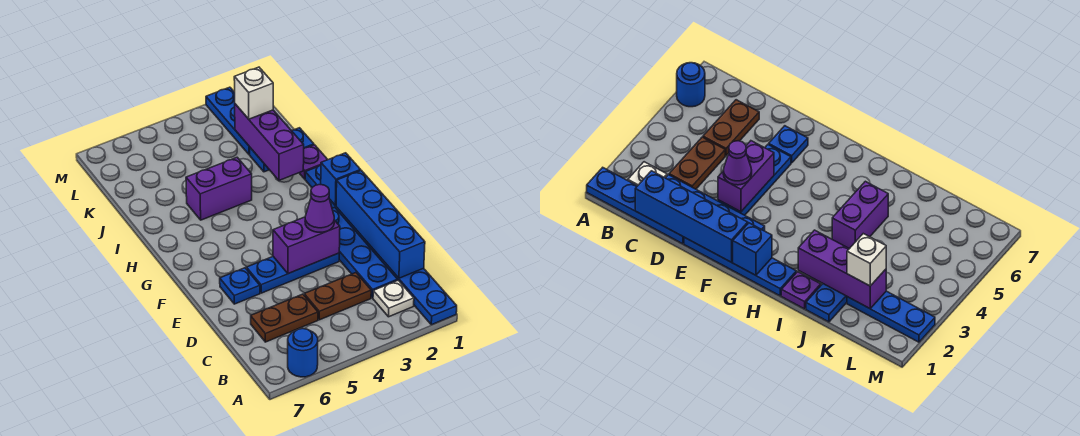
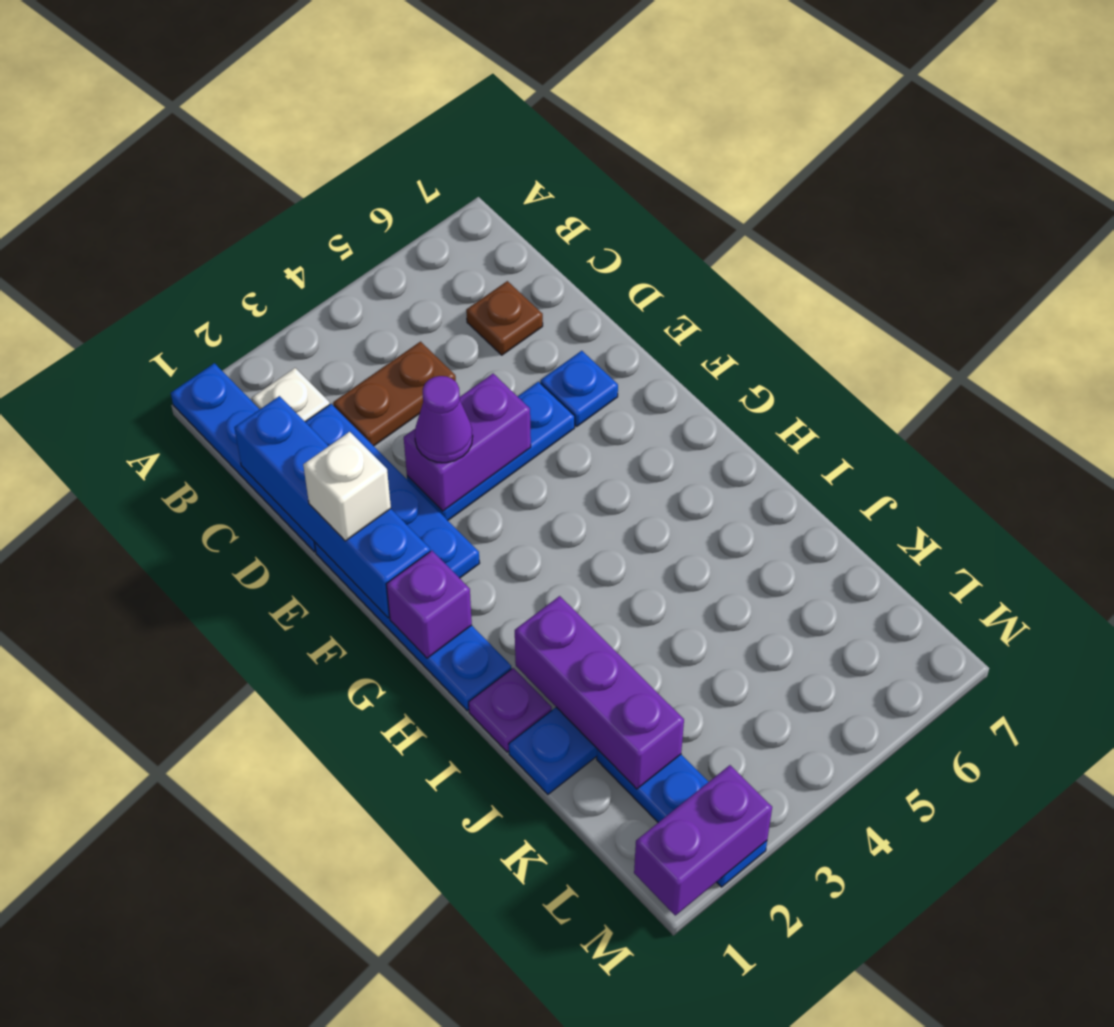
blue round brick A6 level 1 -> none
brown plate C5:C6 level 1 -> brown plate C6 level 1
blue brick G1 level 2 -> purple brick G1 level 2
purple brick I4:I5 level 1 -> purple brick M1:M2 level 2
white brick K2 level 3 -> white brick E1 level 3

